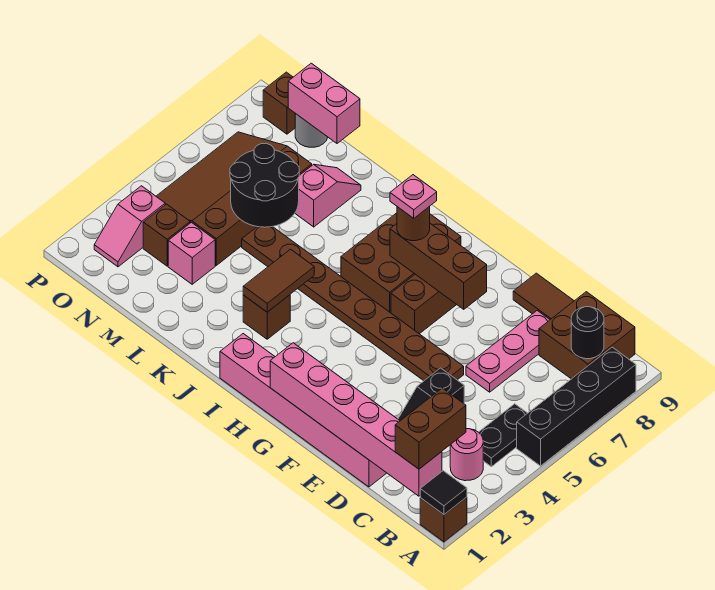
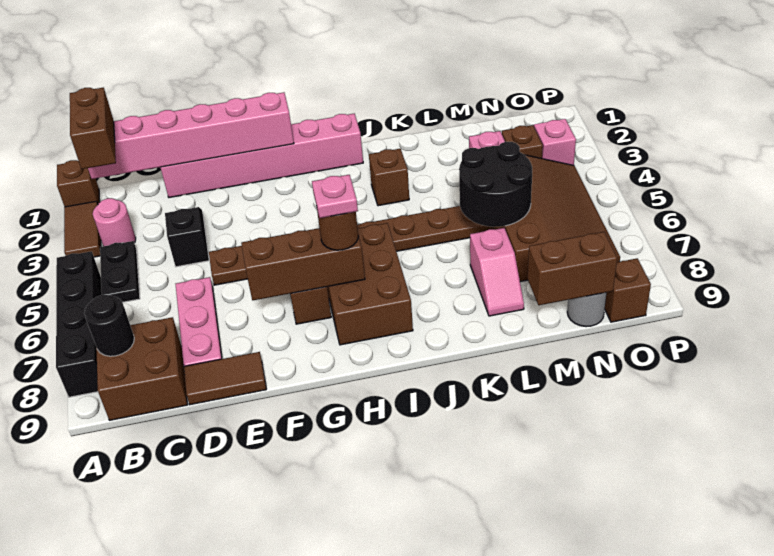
black tile A1 level 2 -> none
brown tile J3:J4 level 2 -> brown tile A2:A3 level 1
pink brick M9:N9 level 2 -> brown brick M9:N9 level 2

